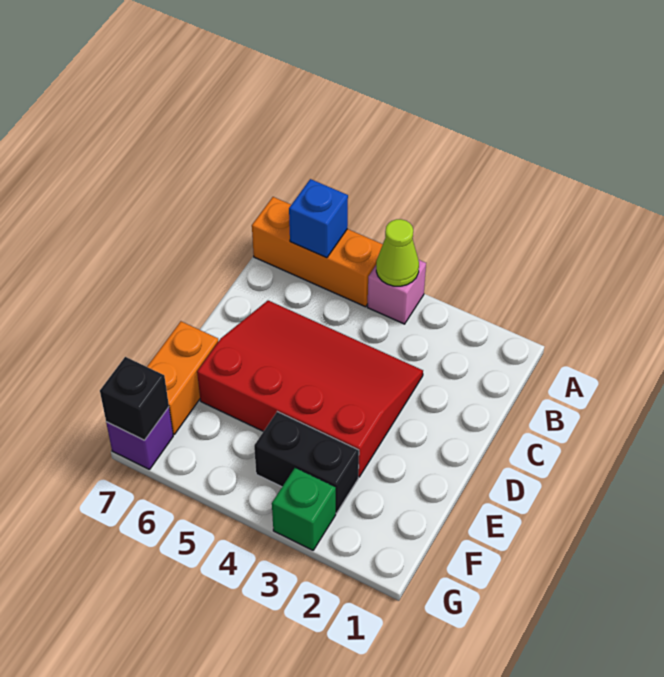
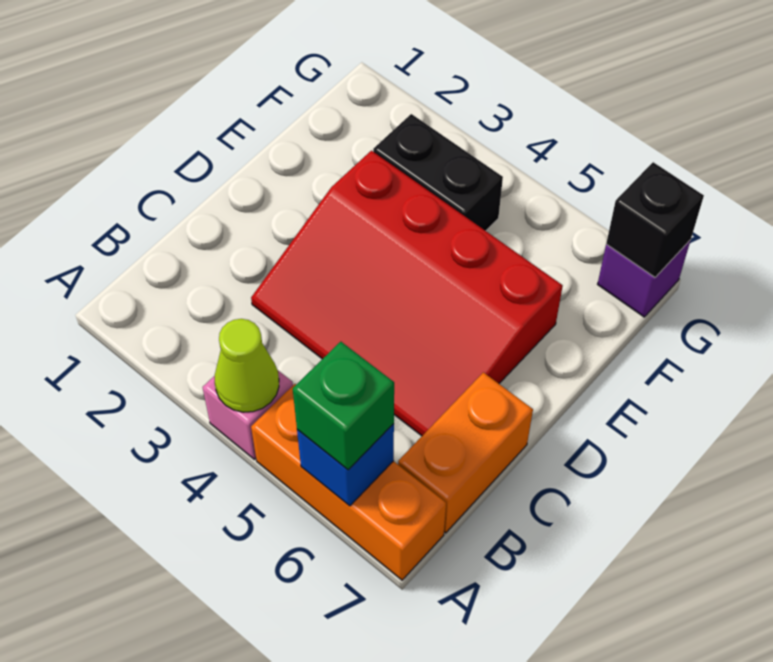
orange brick E7:F7 level 1 -> orange brick B7:C7 level 1
green brick G3 level 1 -> green brick A6 level 3

